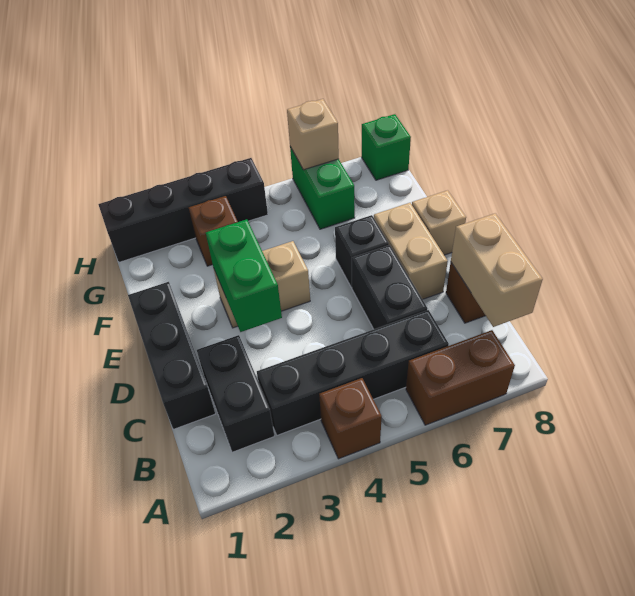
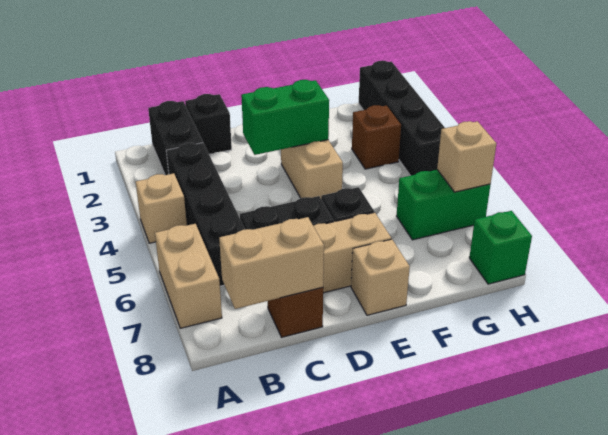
brown brick A4 level 1 -> tan brick A4 level 1
brown brick A6:A7 level 1 -> tan brick A6:A7 level 1
black brick B2:C2 level 1 -> black brick B1:B2 level 1
black brick C1:E1 level 1 -> black brick C1 level 1

